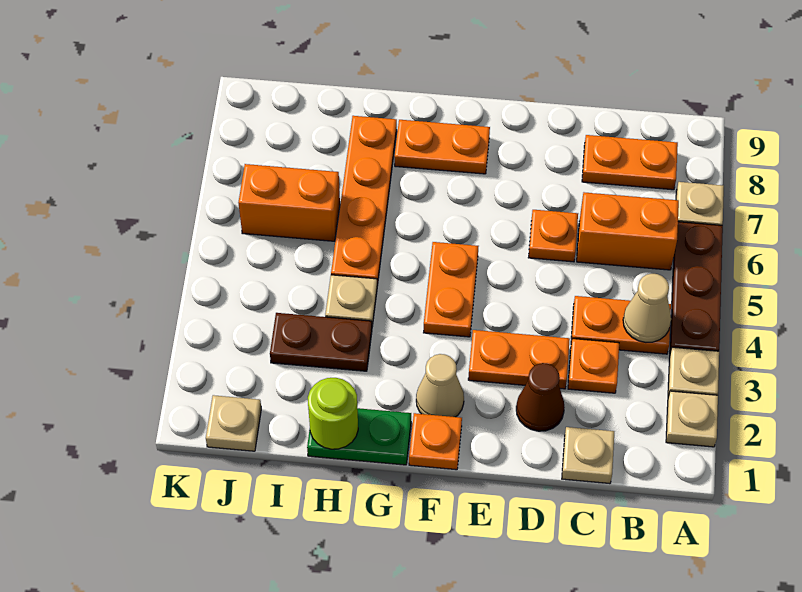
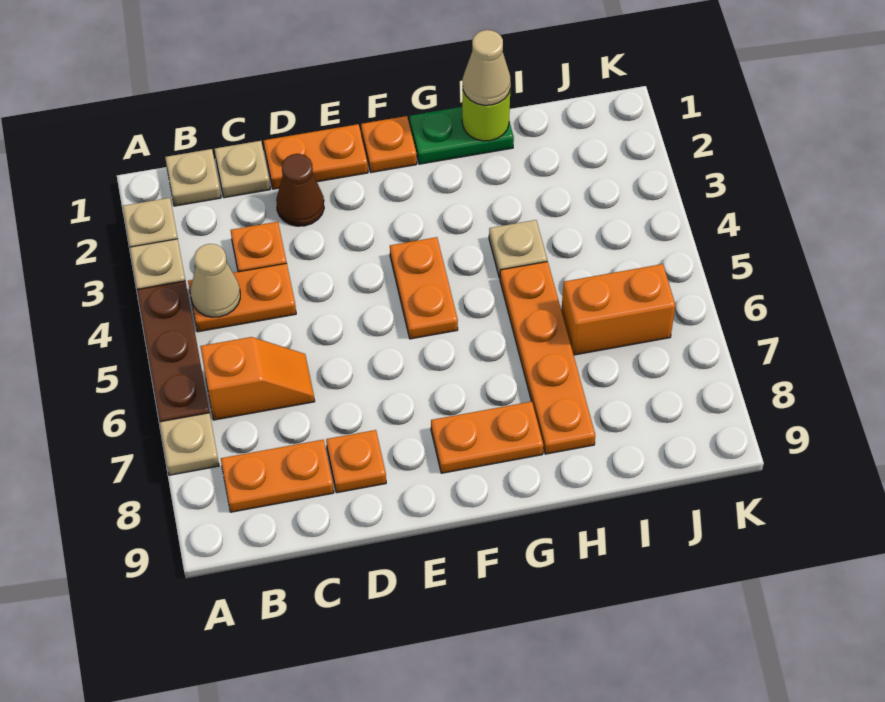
orange brick B6:C6 level 1 -> orange slope B6:C6 level 1 top B
orange plate D3:E3 level 1 -> orange plate D1:E1 level 1
orange plate D6 level 1 -> orange plate D8 level 1
tan cone F2 level 1 -> tan cone H1 level 3
brown plate H3:I3 level 1 -> none
tan plate J1 level 1 -> tan plate B1 level 1

